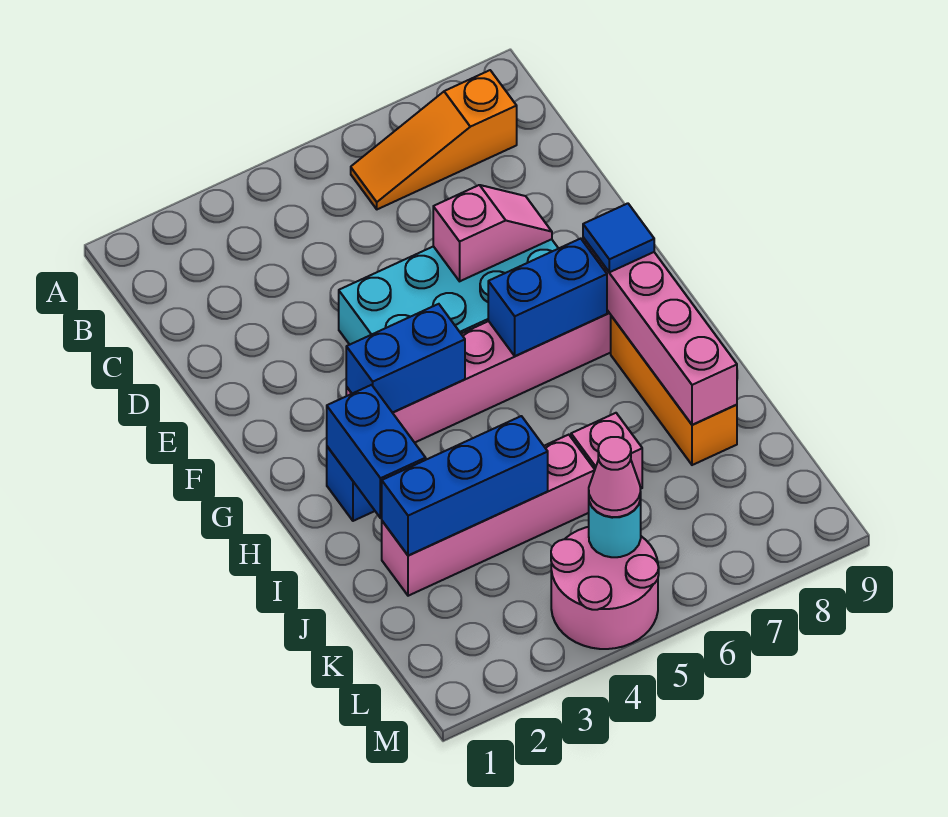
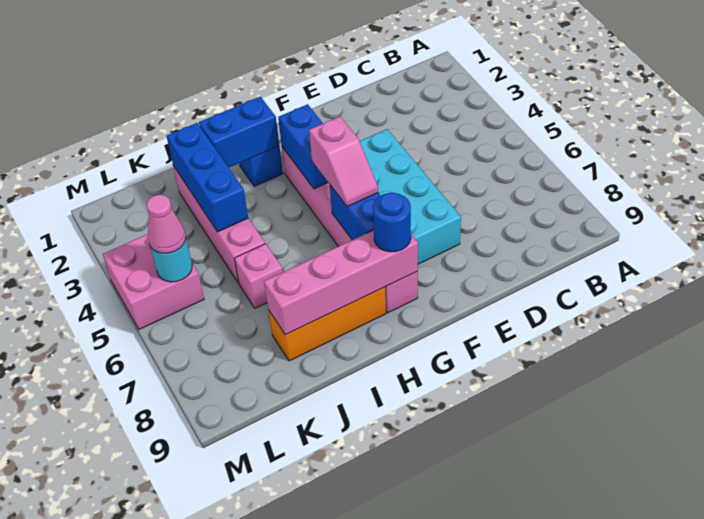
orange slope B6:B8 level 1 top 8 -> none
pink slope E6:E7 level 2 top 6 -> pink slope G5:G6 level 3 top 5
blue tile G8 level 3 -> blue round brick G8 level 3
pink round brick L4:M5 level 1 -> pink brick L4:M5 level 1

